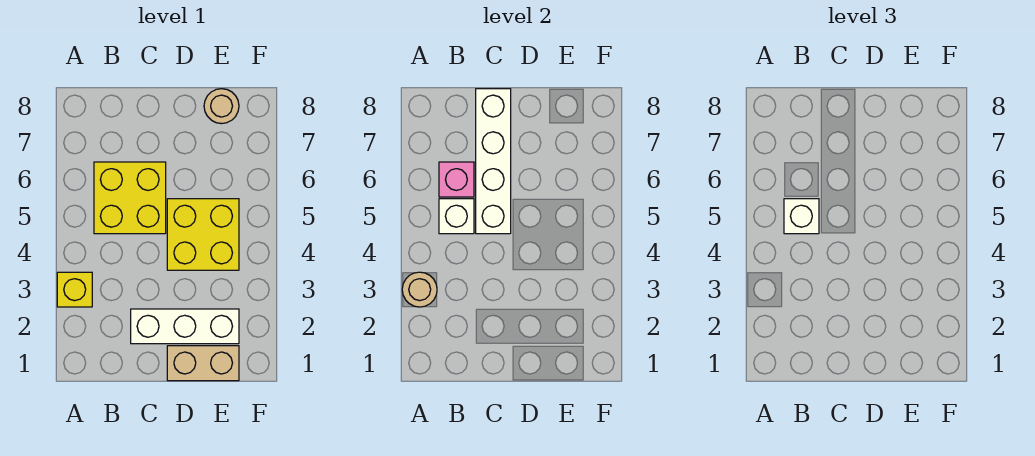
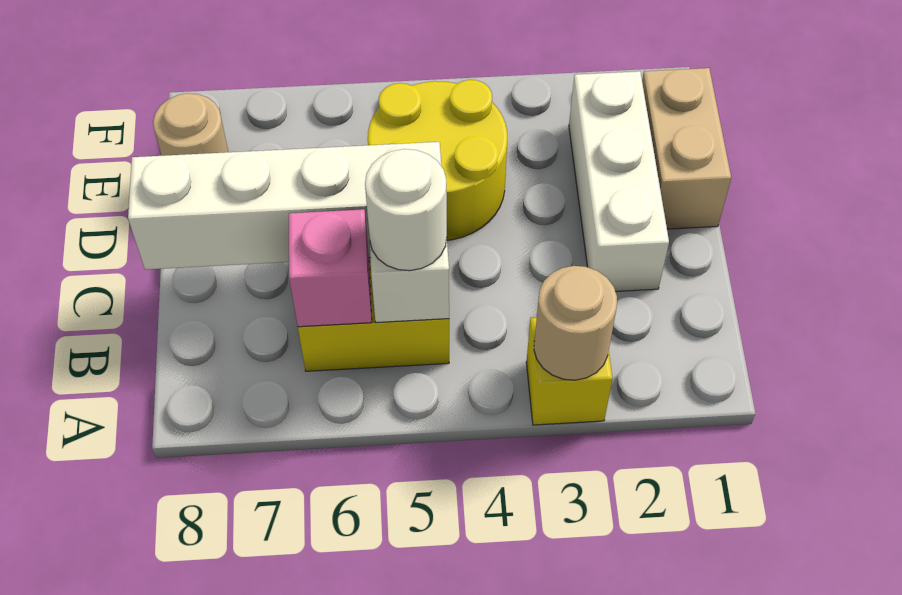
white brick B5 level 3 -> white round brick B5 level 3
yellow brick D4:E5 level 1 -> yellow round brick D4:E5 level 1

